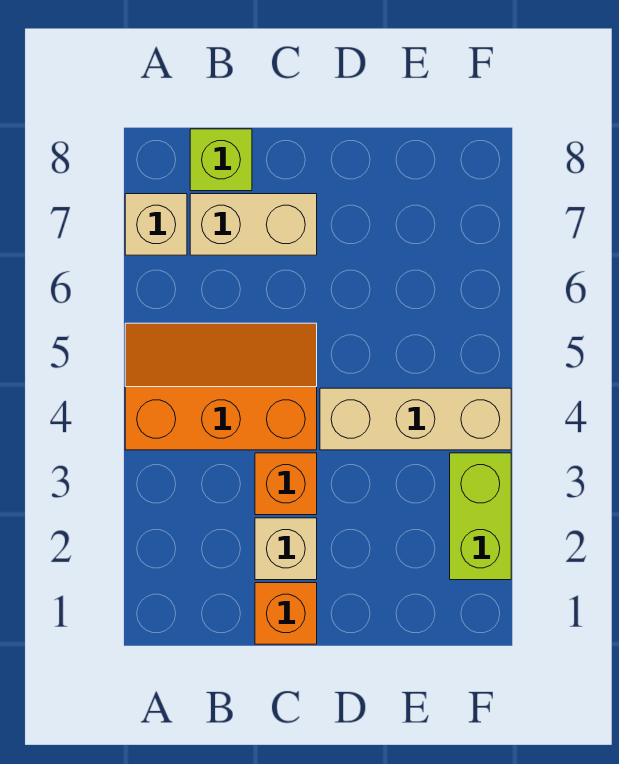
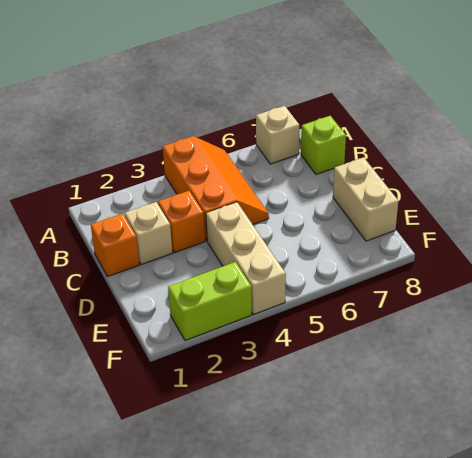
tan brick B7:C7 level 1 -> tan brick D8:E8 level 1

